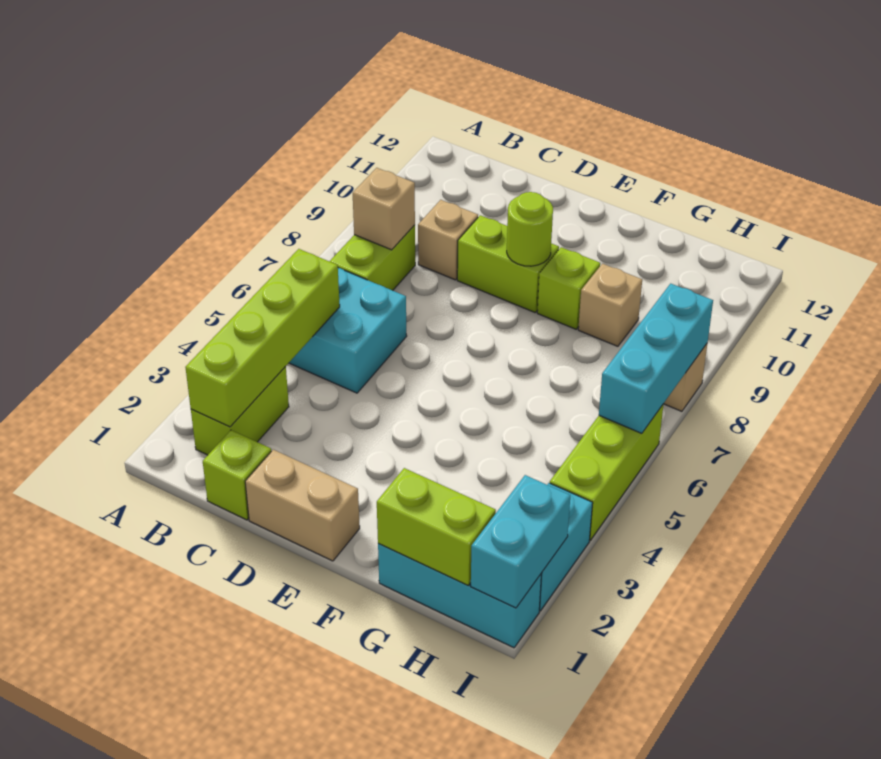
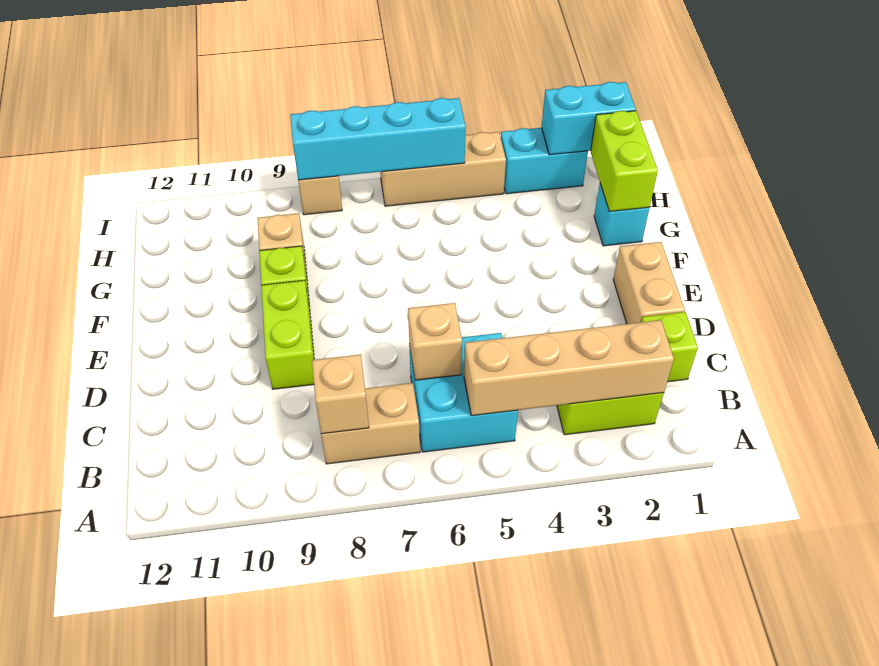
lime brick B2:B5 level 2 -> tan brick B2:B5 level 2
lime brick B7:B8 level 1 -> tan brick B7:B8 level 1
tan brick C9 level 1 -> tan brick C6 level 2
lime round brick E9 level 2 -> none
cyan brick G1:I1 level 1 -> cyan brick G1 level 1
lime brick I4:I6 level 1 -> tan brick I4:I6 level 1
cyan brick I6:I8 level 2 -> cyan brick I5:I8 level 2

